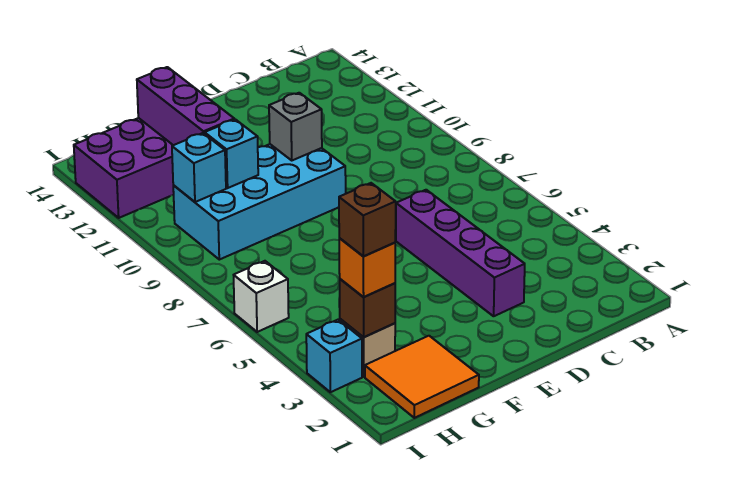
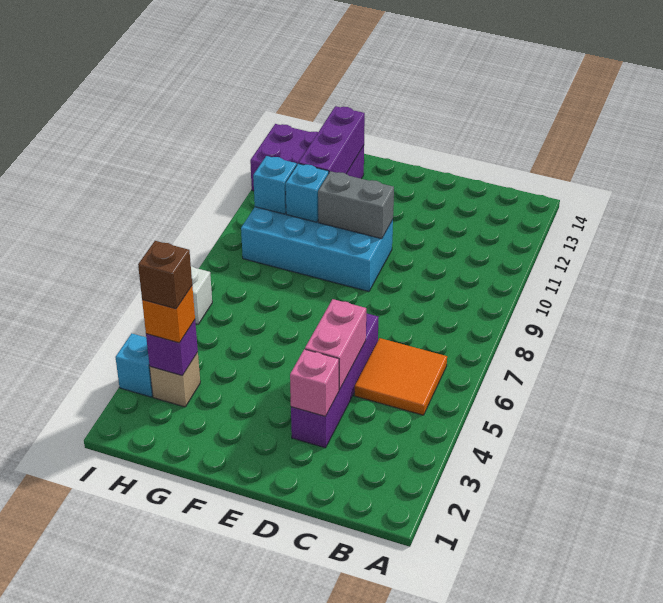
none -> pink brick D3 level 2
none -> pink brick D4:D5 level 2
grey brick E10 level 2 -> grey brick E10:F10 level 2
orange tile G1:H2 level 1 -> orange tile B5:C6 level 1
brown brick H3 level 2 -> purple brick H3 level 2

